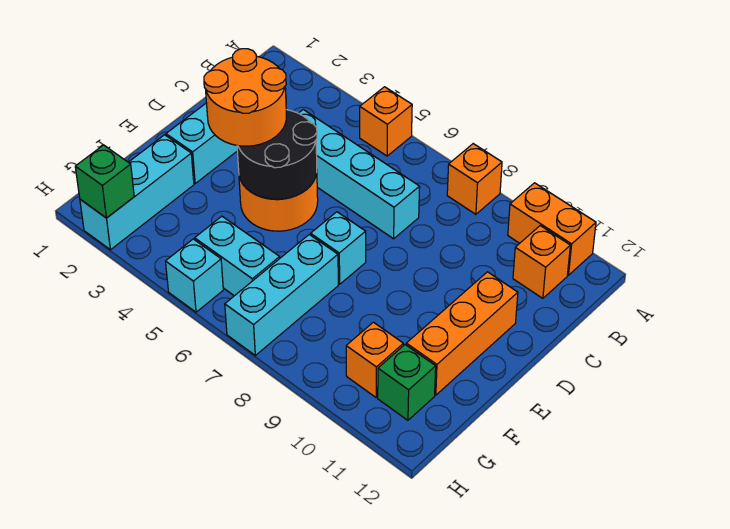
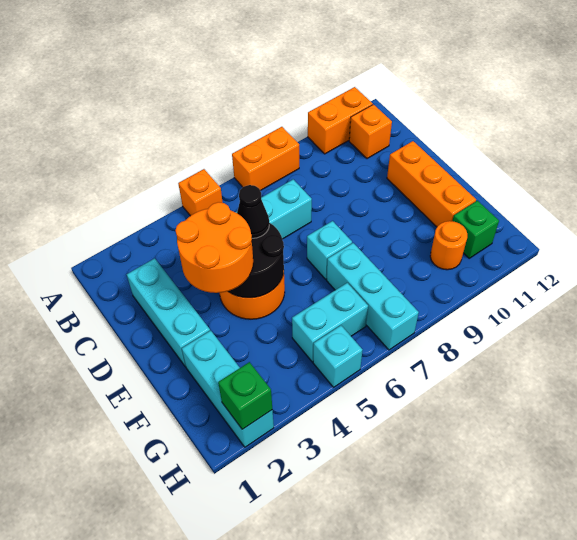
orange brick A8 level 1 -> orange brick A7:A8 level 1
none -> black cone D5 level 3
orange brick G10 level 1 -> orange round brick G10 level 1

